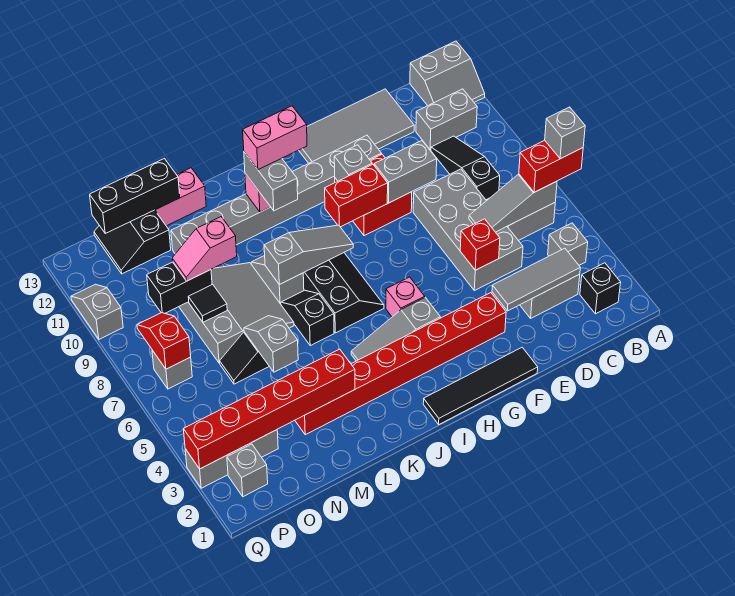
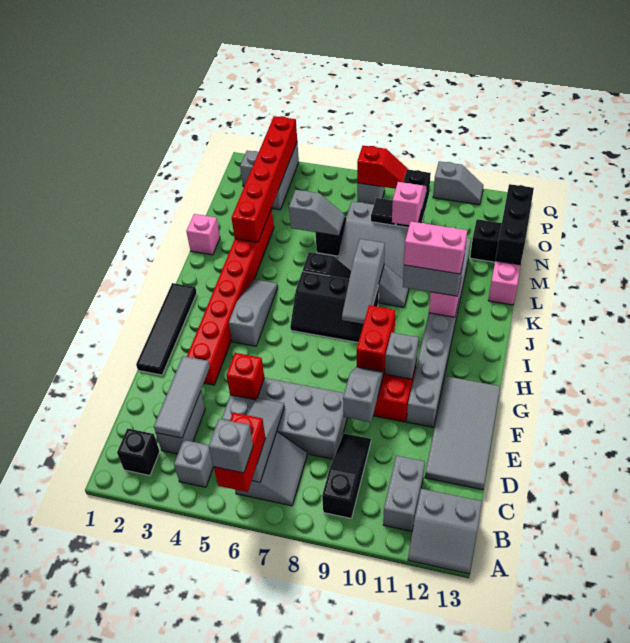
grey slope A12:B13 level 1 top 13 -> grey slope A12:B13 level 1 top B
black slope C8:C10 level 1 top 8 -> black slope B9:D9 level 1 top B
grey brick E9:F9 level 2 -> grey slope E9:F9 level 2 top E
pink brick H5 level 1 -> pink brick L1 level 1
pink brick I11:J11 level 4 -> pink brick J10:J11 level 4

